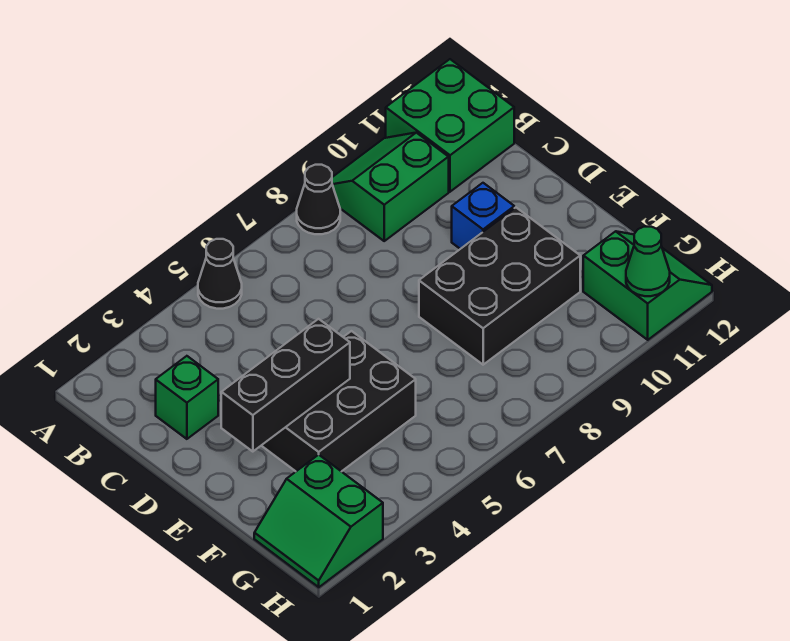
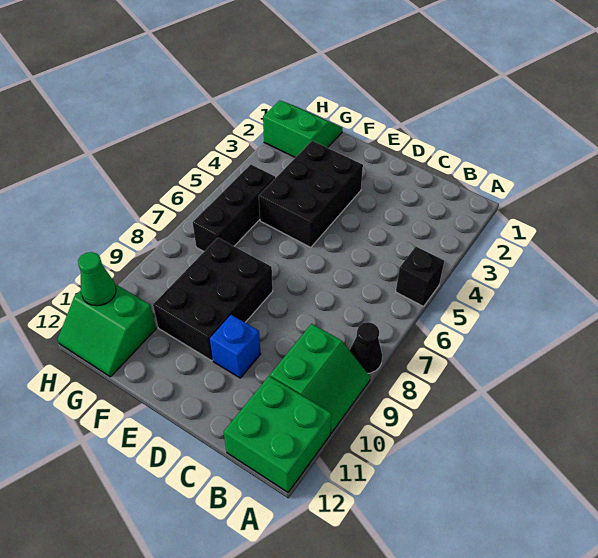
black cone A5 level 1 -> black brick A5 level 1
green brick C2 level 1 -> none
black brick E2:E4 level 2 -> black brick G5:G7 level 1

